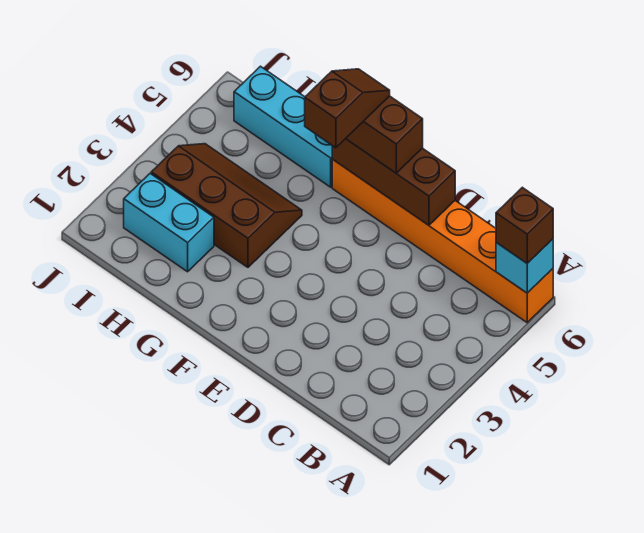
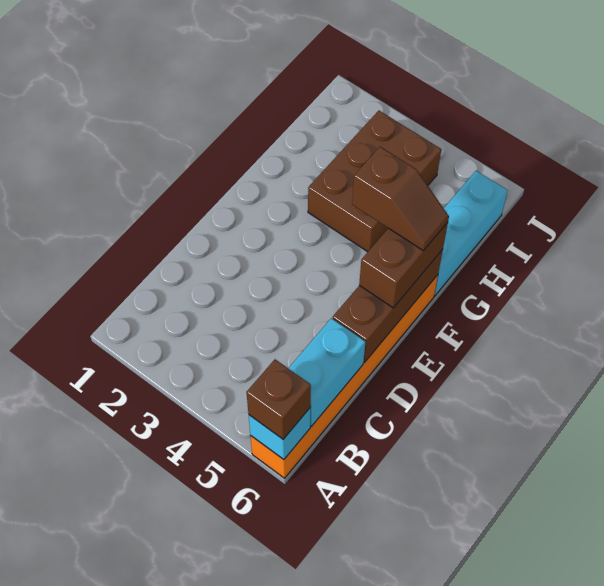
brown slope G3:I4 level 1 top 3 -> brown brick G3:I4 level 1
cyan brick H2:I2 level 1 -> cyan brick B6:C6 level 2

